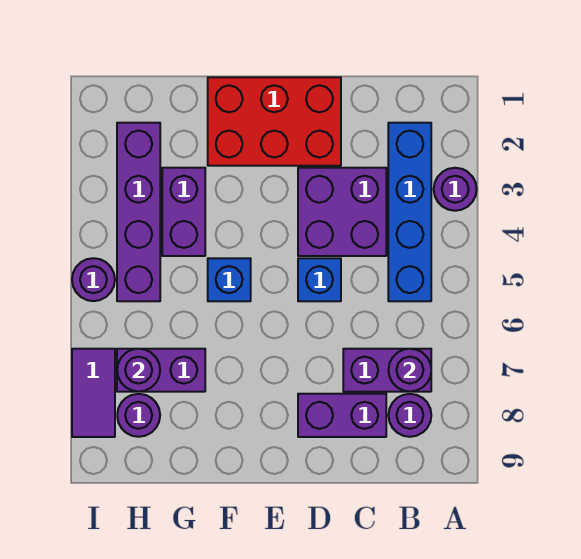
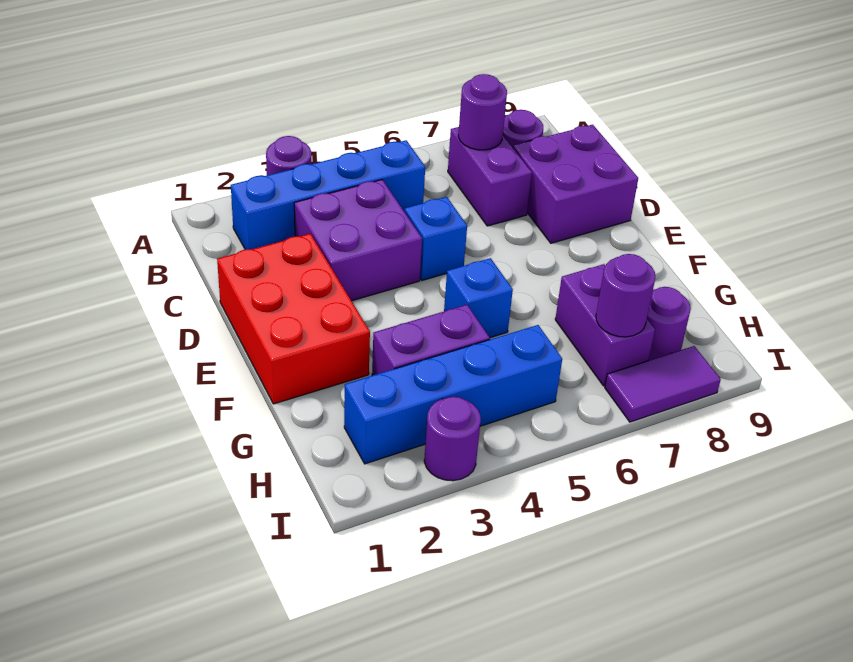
purple brick C8:D8 level 1 -> purple brick C8:D9 level 1
purple brick H2:H5 level 1 -> blue brick H2:H5 level 1
purple round brick I5 level 1 -> purple round brick I3 level 1

